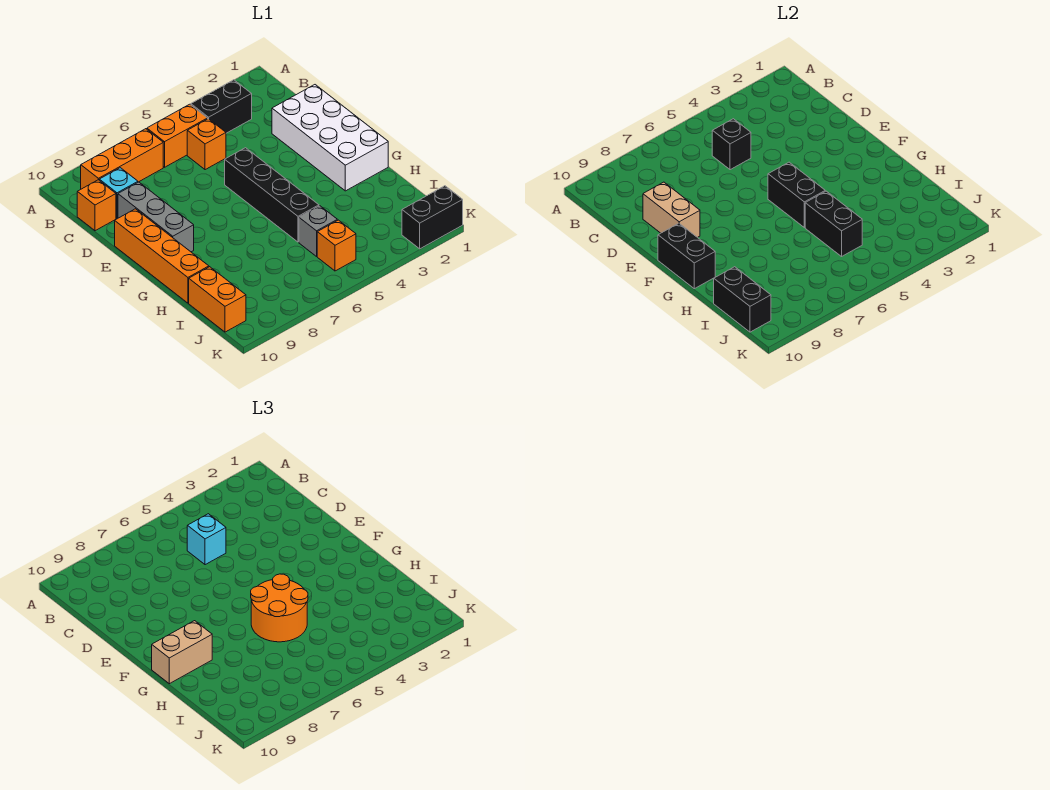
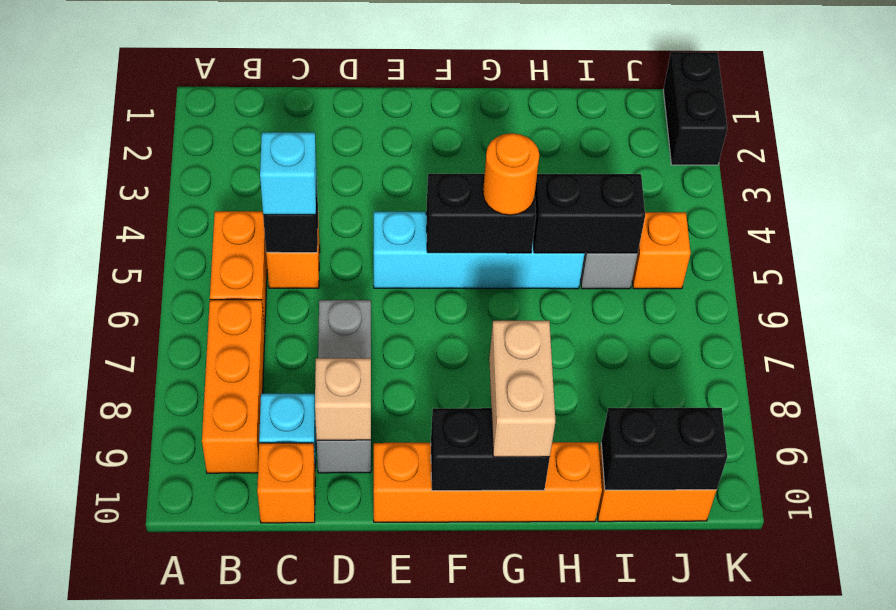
black brick B3:B4 level 1 -> none
white brick D1:G2 level 1 -> none
grey brick D9:F9 level 1 -> grey brick D7:D9 level 1
tan brick D9:E9 level 2 -> tan brick D9 level 2
black brick E5:H5 level 1 -> cyan brick E5:H5 level 1
orange round brick G5:H6 level 3 -> orange round brick G5 level 3

